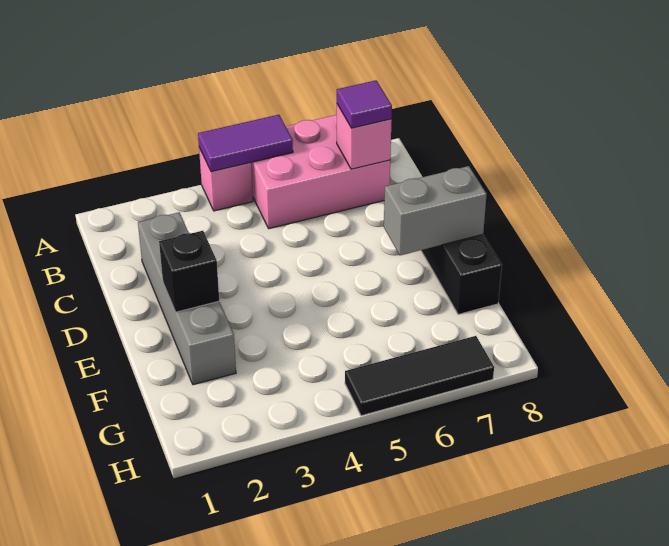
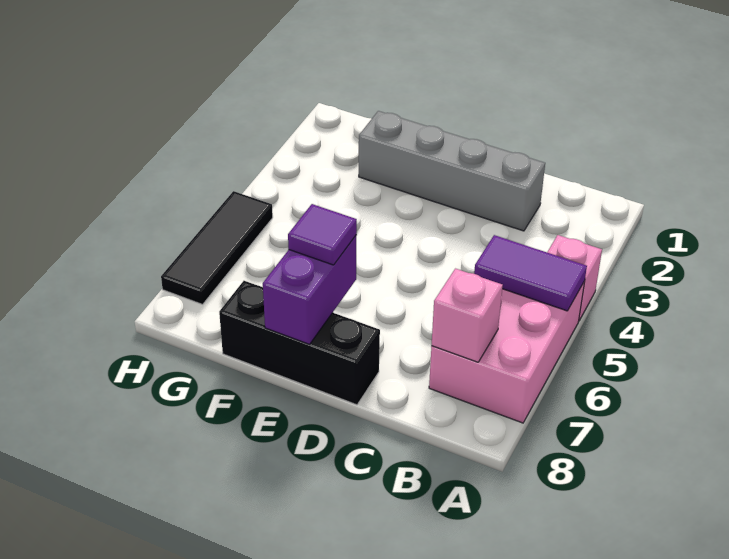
purple tile A4:A5 level 2 -> purple tile A5:B5 level 2
purple tile B7 level 3 -> purple tile E7 level 3
black brick E2 level 2 -> none
grey brick E7:E8 level 2 -> purple brick E7:E8 level 2

